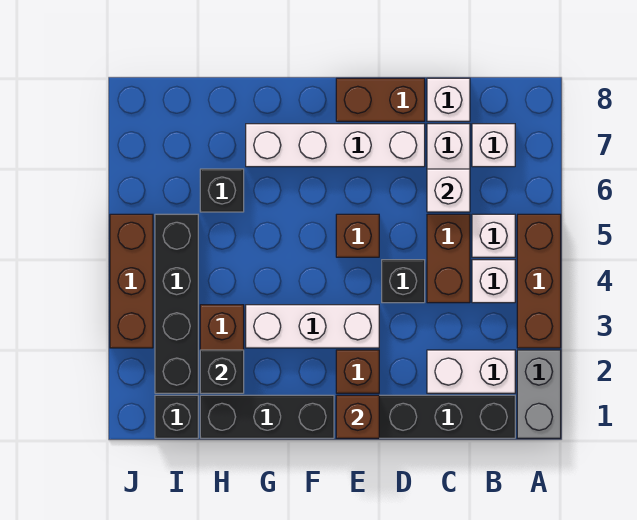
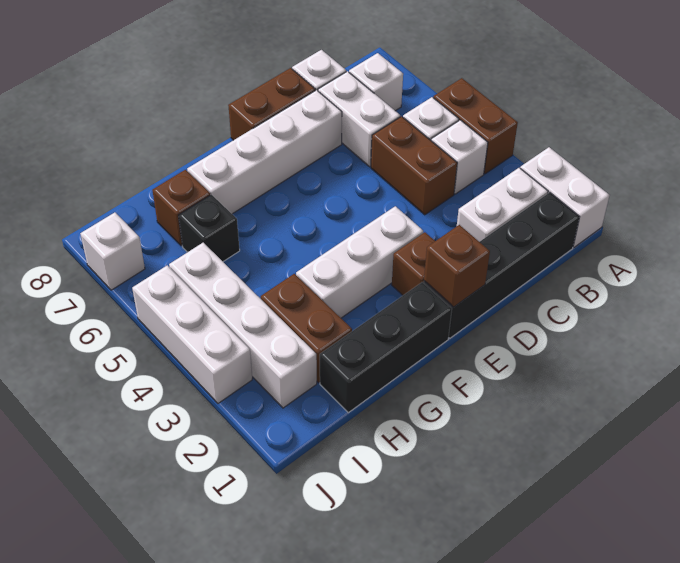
grey brick A1:A2 level 1 -> white brick A1:A2 level 1
brown brick A3:A5 level 1 -> brown brick A4:A5 level 1
white brick C6 level 2 -> white brick J7 level 1
black brick D4 level 1 -> none
brown brick E5 level 1 -> brown brick H7 level 1
black brick H2 level 2 -> none
black brick I1 level 1 -> none
black brick I2:I5 level 1 -> white brick I2:I5 level 1
brown brick J3:J5 level 1 -> white brick J3:J5 level 1

